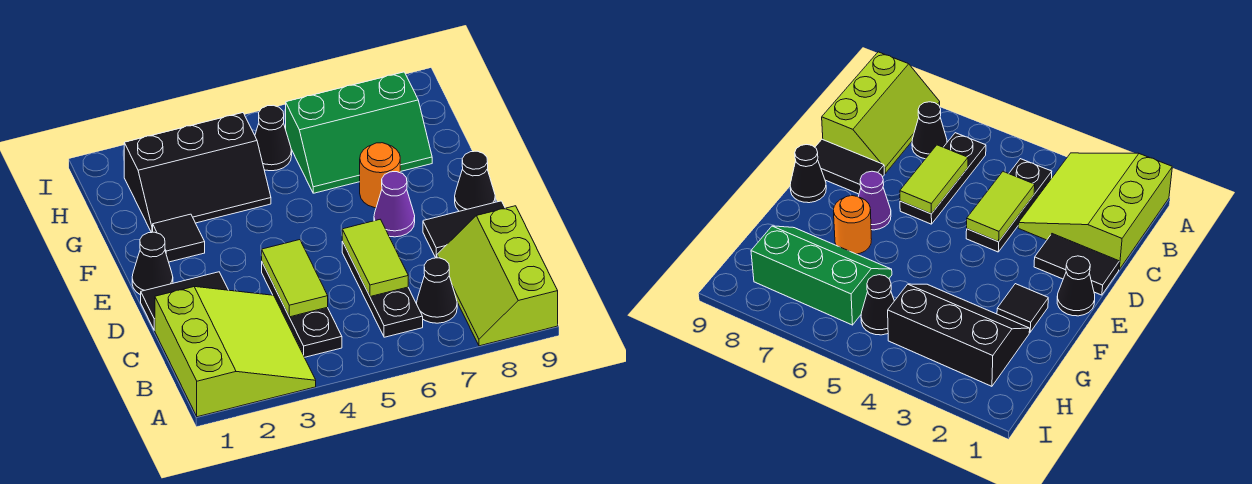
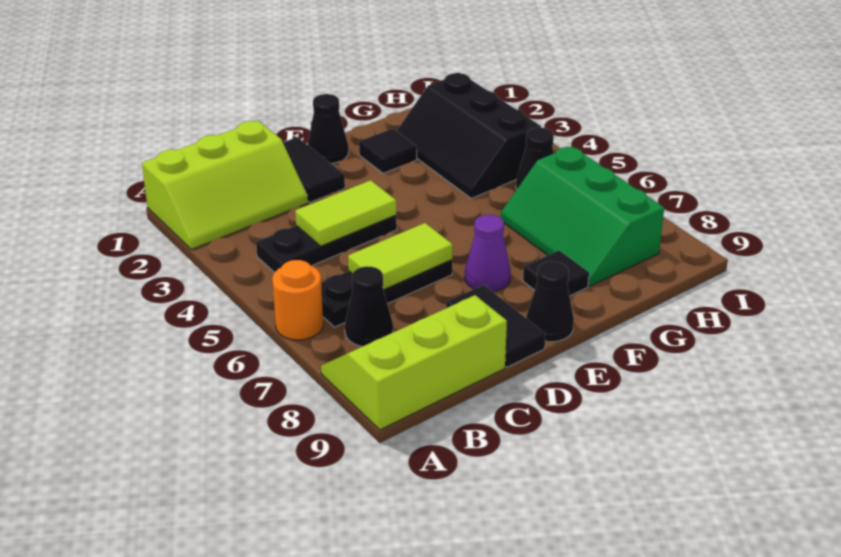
lime slope A1:C3 level 1 top 1 -> lime slope A1:C2 level 1 top 1
orange round brick F7 level 1 -> orange round brick A6 level 1
none -> black tile F8 level 1

